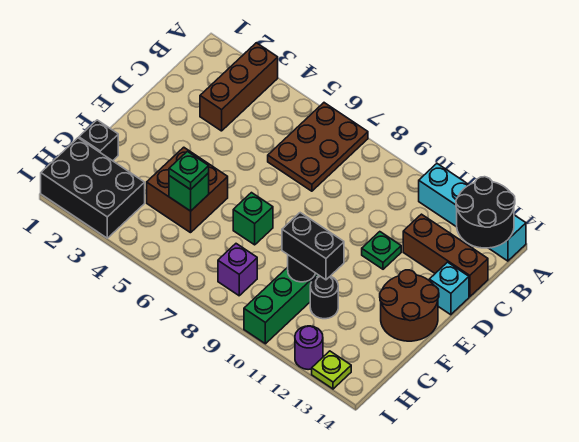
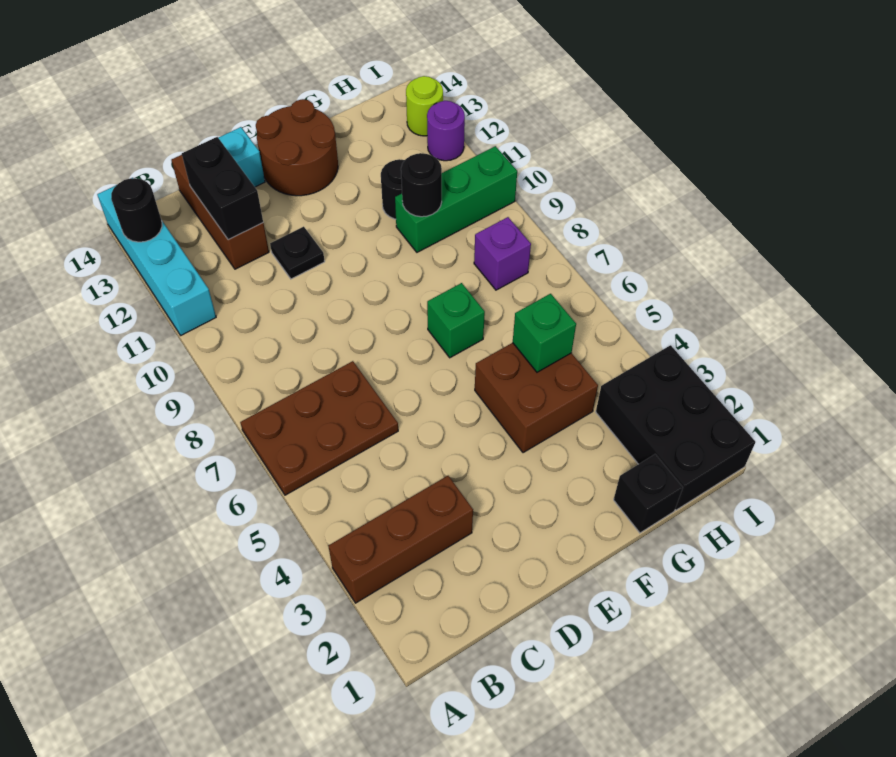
black round brick A13:B14 level 2 -> black round brick A13 level 2
green plate D11 level 1 -> black plate D11 level 1
green plate G5 level 3 -> none
black brick G10:G11 level 3 -> black brick C12:C13 level 2
lime plate I13 level 1 -> lime round brick I13 level 1

